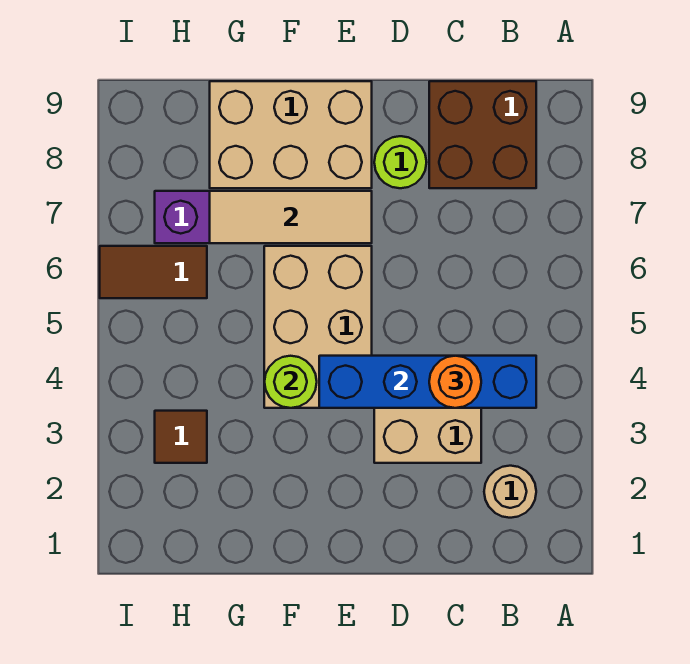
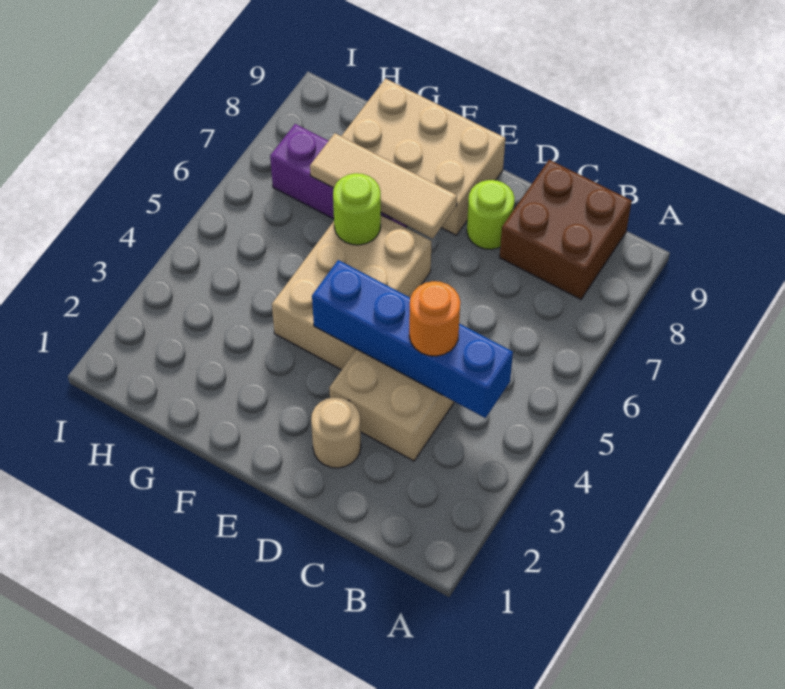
tan round brick B2 level 1 -> tan round brick D2 level 1
lime round brick F4 level 2 -> lime round brick F6 level 2
brown tile H3 level 1 -> none
brown tile H6:I6 level 1 -> none

